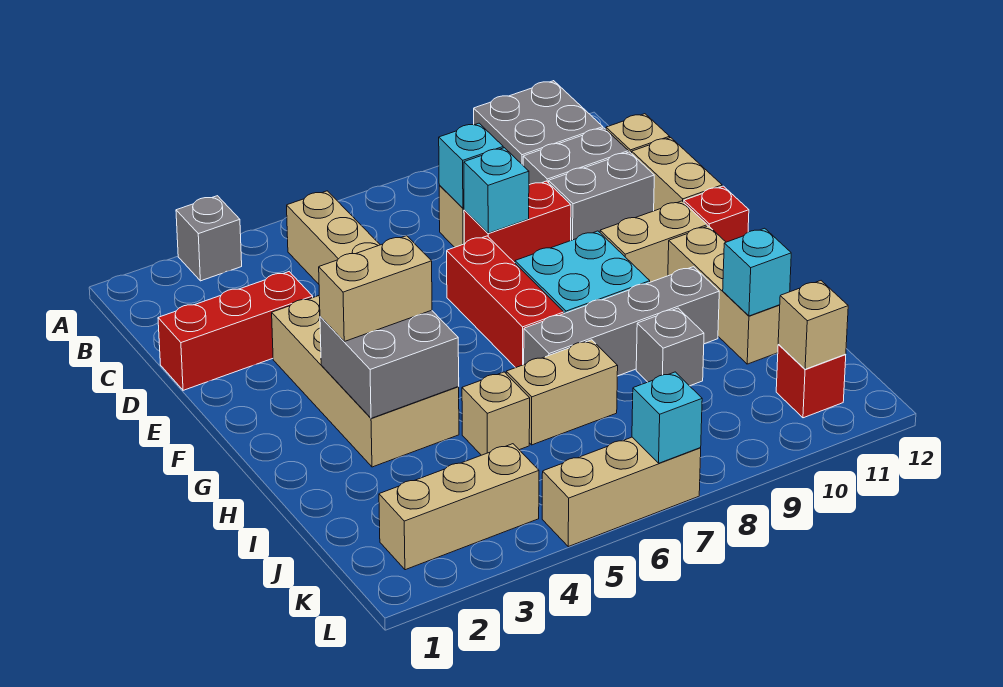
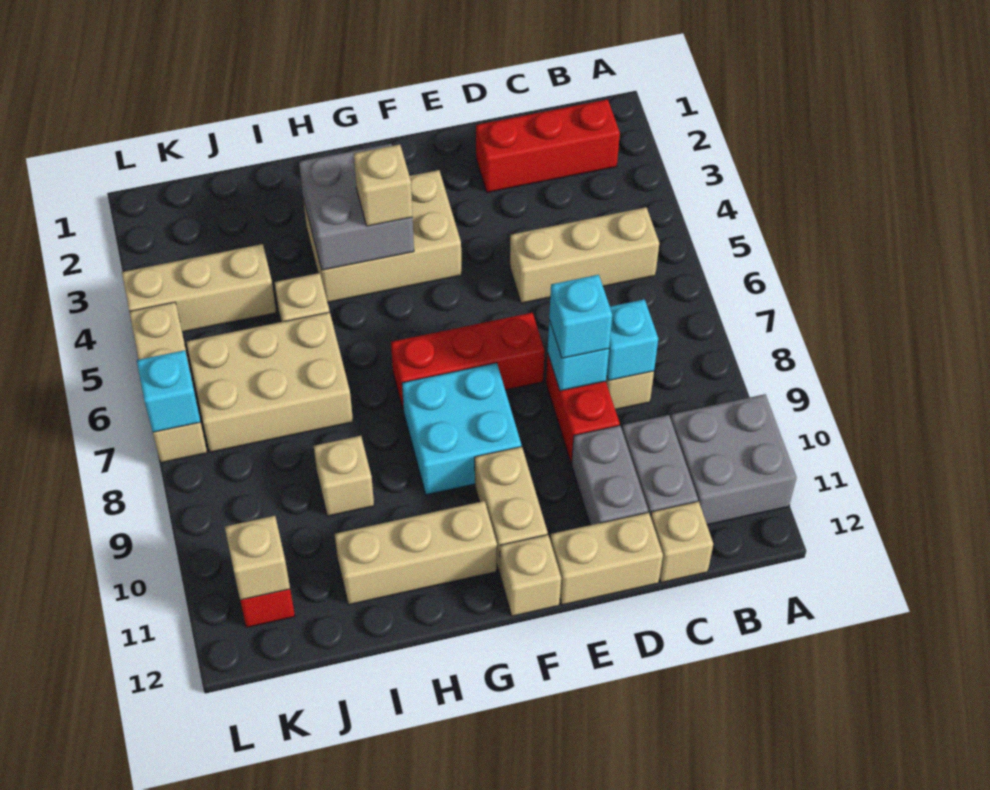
grey brick A3 level 1 -> none
red brick D1:D3 level 1 -> red brick B2:D2 level 1
tan brick E3:H4 level 1 -> tan brick F3:H4 level 1
red brick F12 level 1 -> tan brick F12 level 1
tan brick G3:G4 level 3 -> tan brick G4 level 3
grey brick H7:H10 level 1 -> none
tan brick I6:I7 level 1 -> tan brick I6:K7 level 1
grey brick I9 level 1 -> tan brick I9 level 1
cyan brick I11 level 2 -> cyan brick D8 level 3
tan brick K2:K4 level 1 -> tan brick J4:L4 level 1

